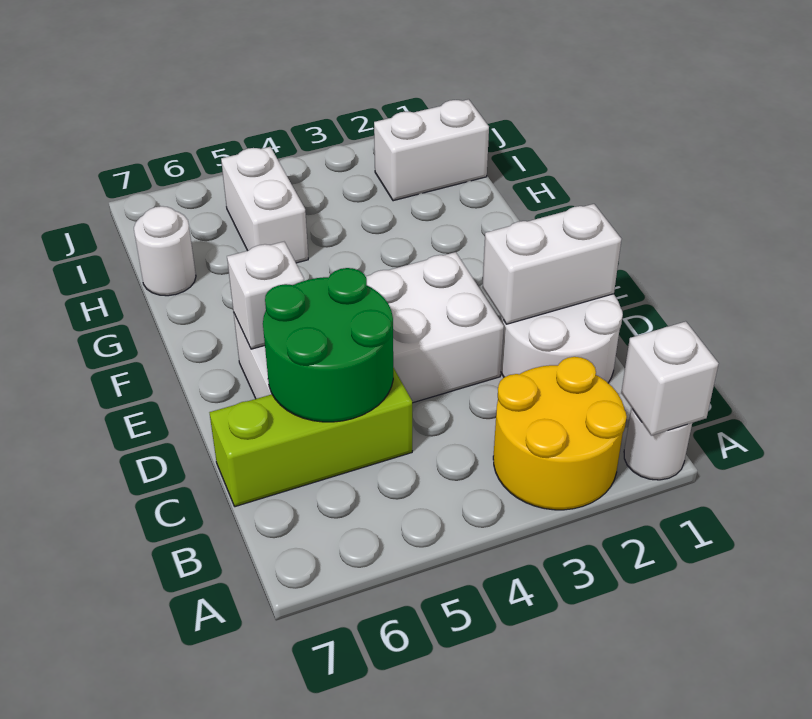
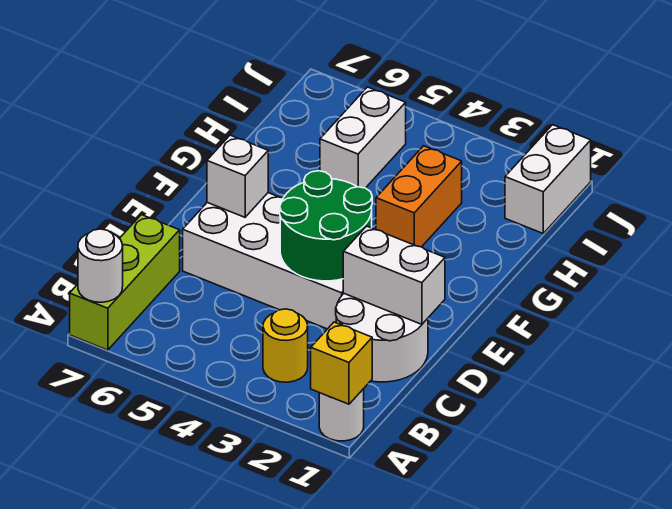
white brick A1 level 2 -> yellow brick A1 level 2
yellow round brick A2:B3 level 1 -> yellow round brick B3 level 1
lime brick C5:C7 level 1 -> lime brick A7:C7 level 1
green round brick C5:D6 level 2 -> green round brick D3:E4 level 2
none -> orange brick G3:H3 level 1
white round brick H7 level 1 -> white round brick A7 level 2
white brick I1:I2 level 1 -> white brick I1:J1 level 1

